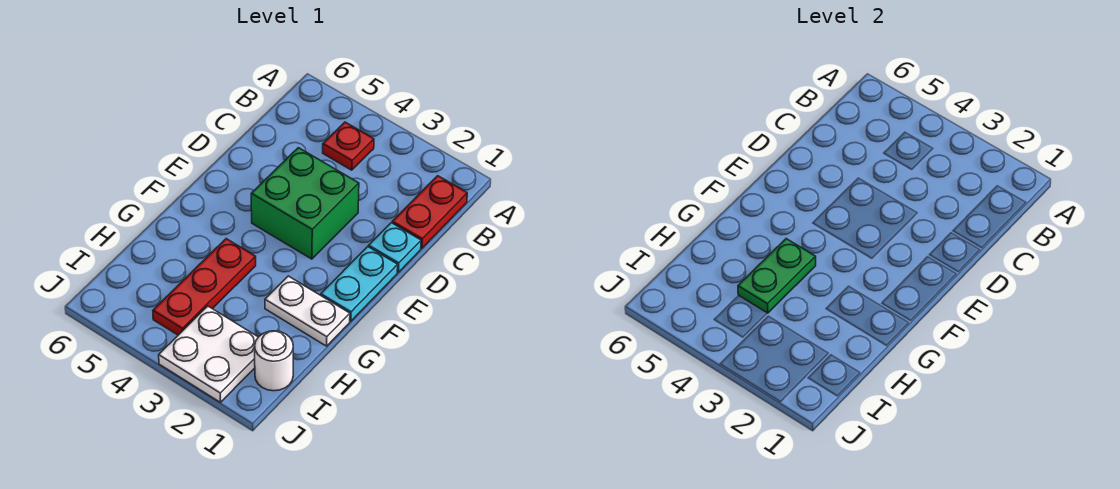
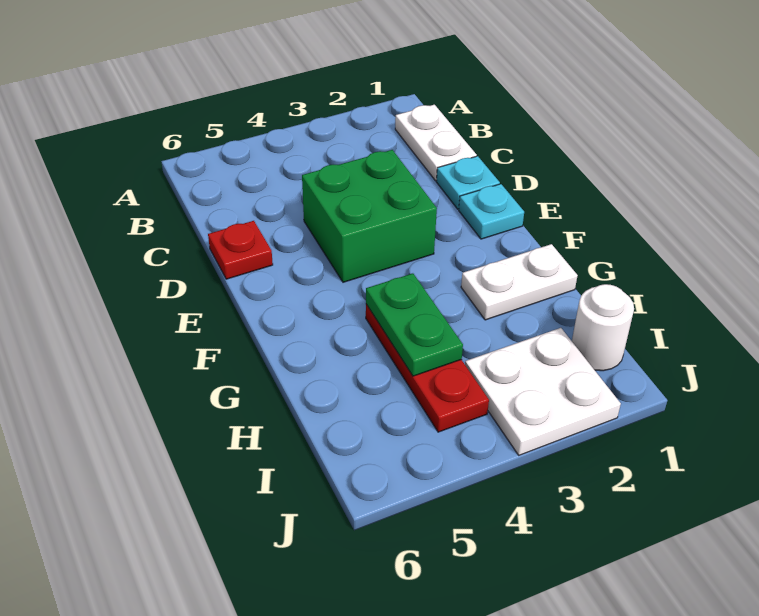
red plate B1:C1 level 1 -> white plate B1:C1 level 1
red plate B4 level 1 -> red plate D6 level 1
cyan plate E1:F1 level 1 -> cyan plate E1 level 1

